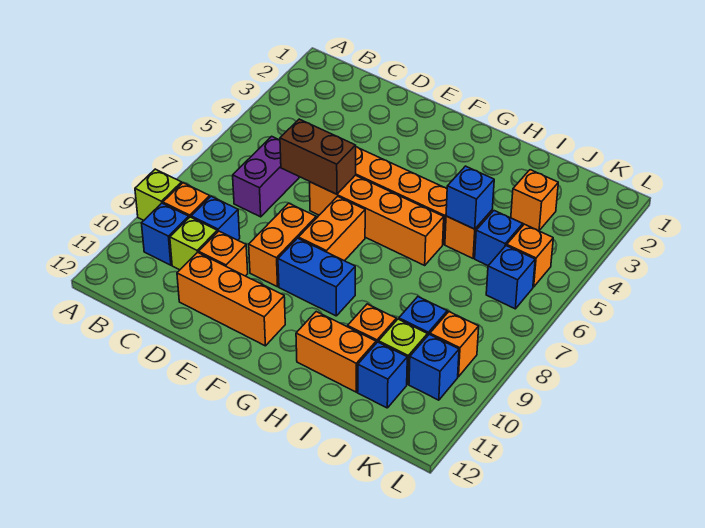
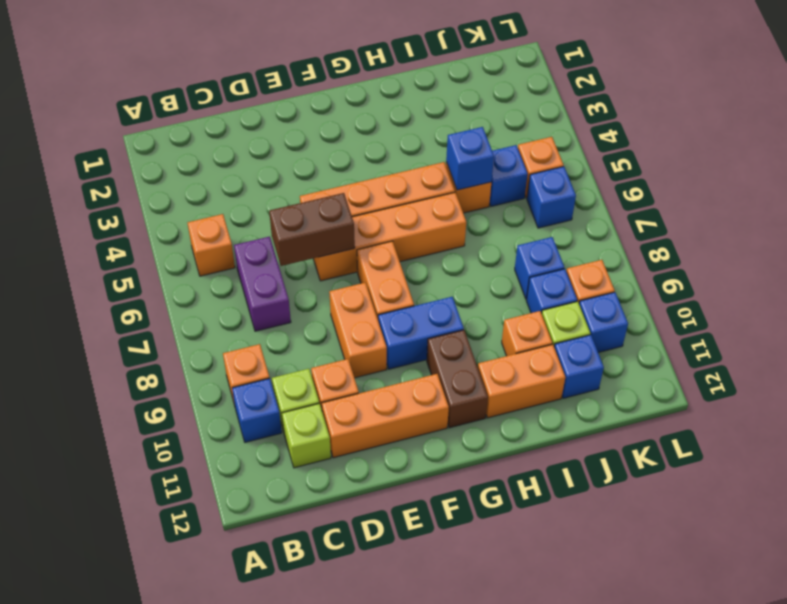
lime brick A9 level 1 -> lime brick C11 level 1
blue brick C9 level 1 -> blue brick J8 level 1
none -> brown brick G10:G11 level 1
orange brick J3 level 1 -> orange brick B5 level 1

